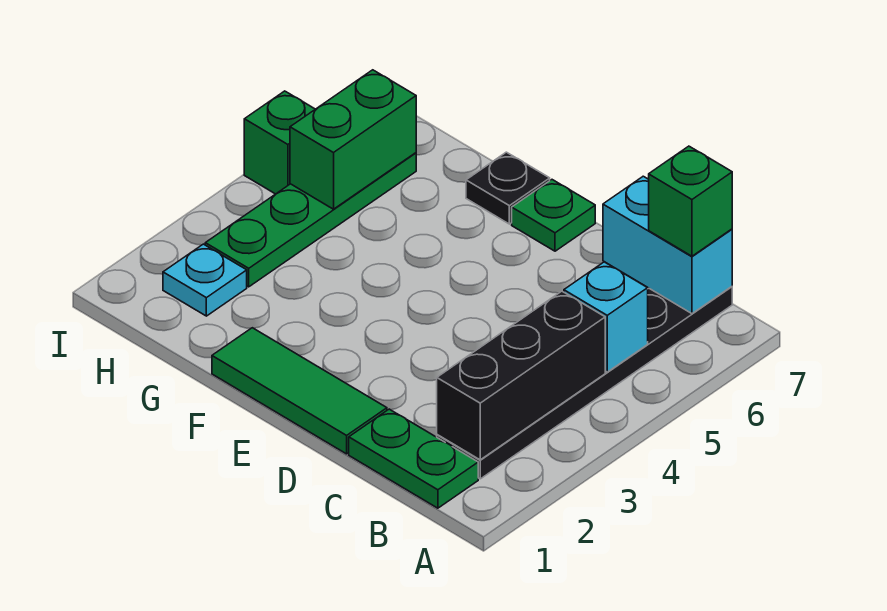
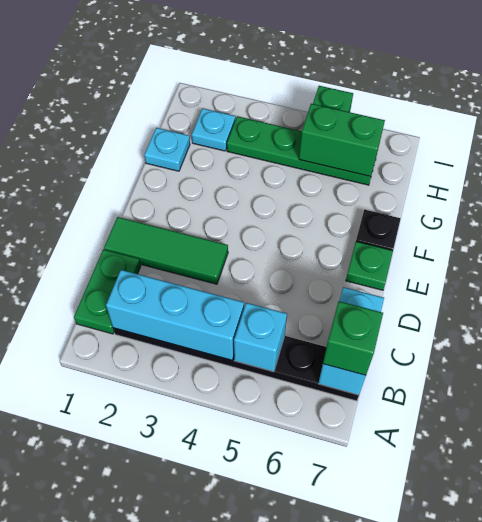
black brick B2:B4 level 2 -> cyan brick B2:B4 level 2
green tile D1:F1 level 1 -> green tile D1:D3 level 1
none -> cyan plate G1 level 1

